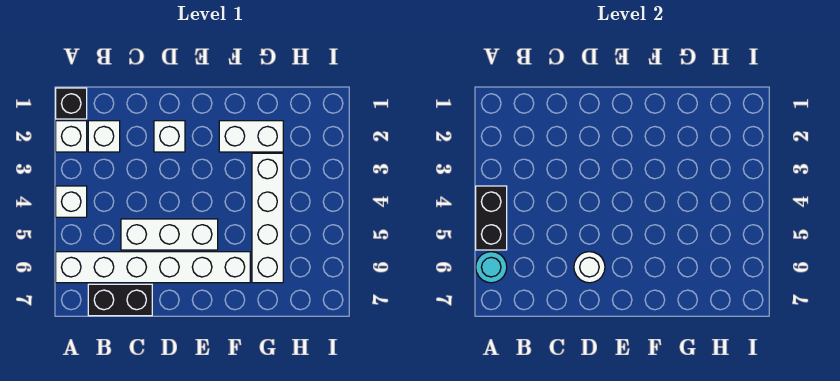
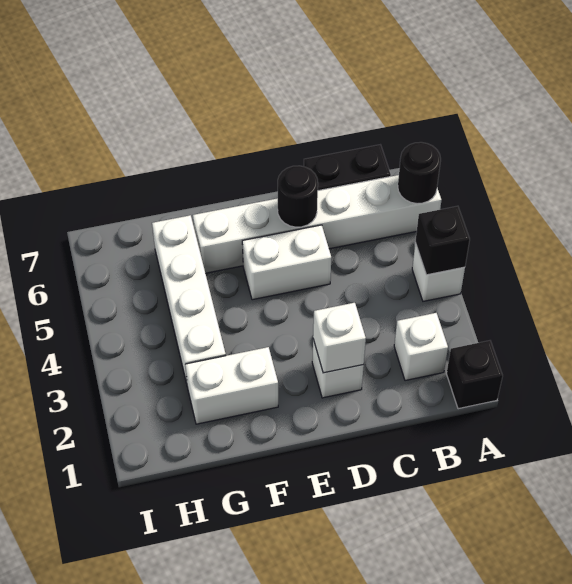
white brick A2 level 1 -> white brick D2 level 2
black brick A4:A5 level 2 -> black brick A4 level 2
cyan round brick A6 level 2 -> black round brick A6 level 2
white brick C5:E5 level 1 -> white brick D5:E5 level 1
white round brick D6 level 2 -> black round brick D6 level 2

